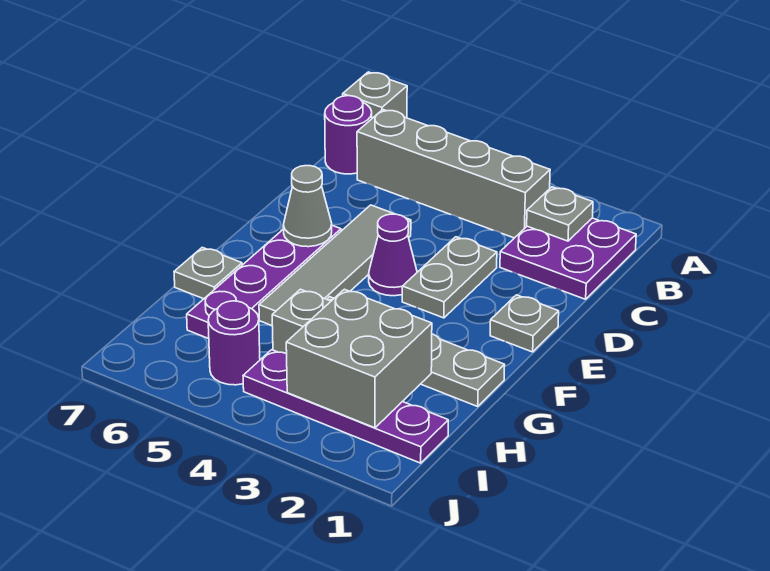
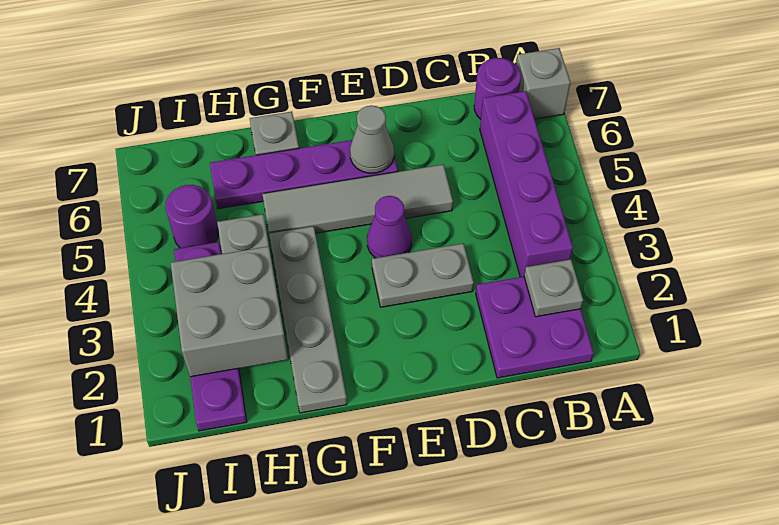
grey brick B3:B6 level 1 -> purple brick B3:B6 level 1
grey plate E1 level 1 -> none

